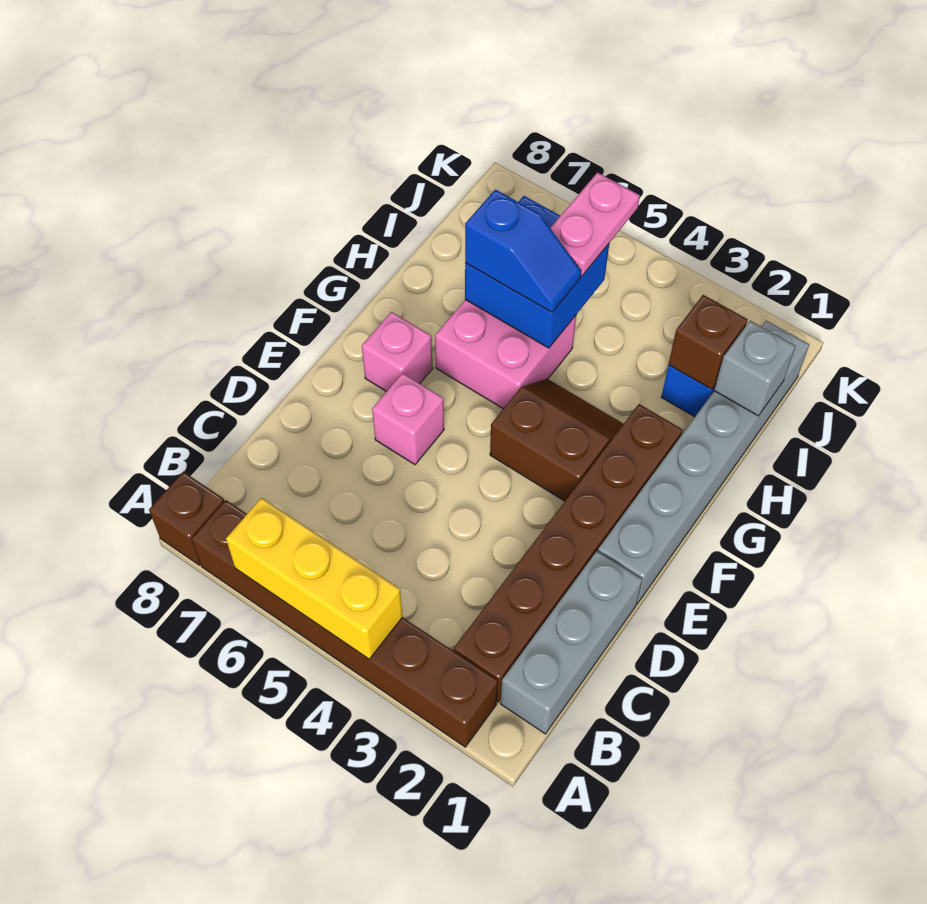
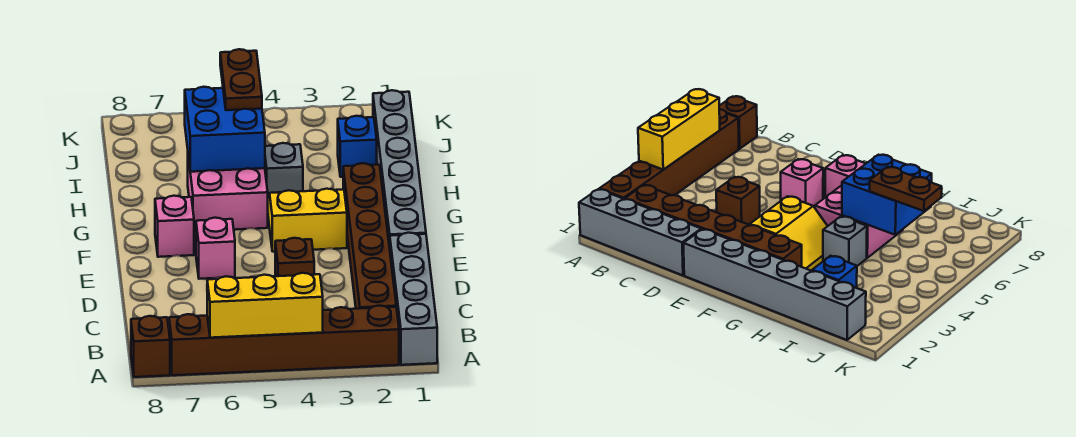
grey brick B1:D1 level 1 -> grey brick A1:D1 level 1
brown slope F3:G4 level 1 top F -> yellow slope F3:G4 level 1 top F
blue slope H5:H6 level 3 top 6 -> none
grey brick I1 level 2 -> grey brick H4 level 1
brown brick I2 level 2 -> brown brick D4 level 1
pink plate I5:J5 level 3 -> brown plate I5:J5 level 3

